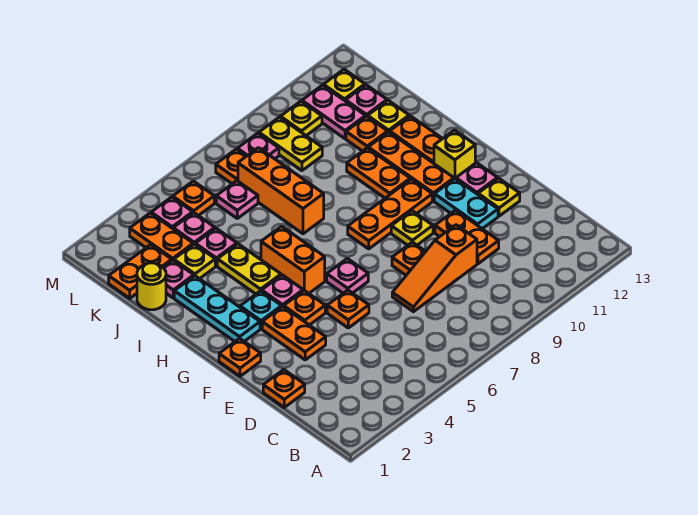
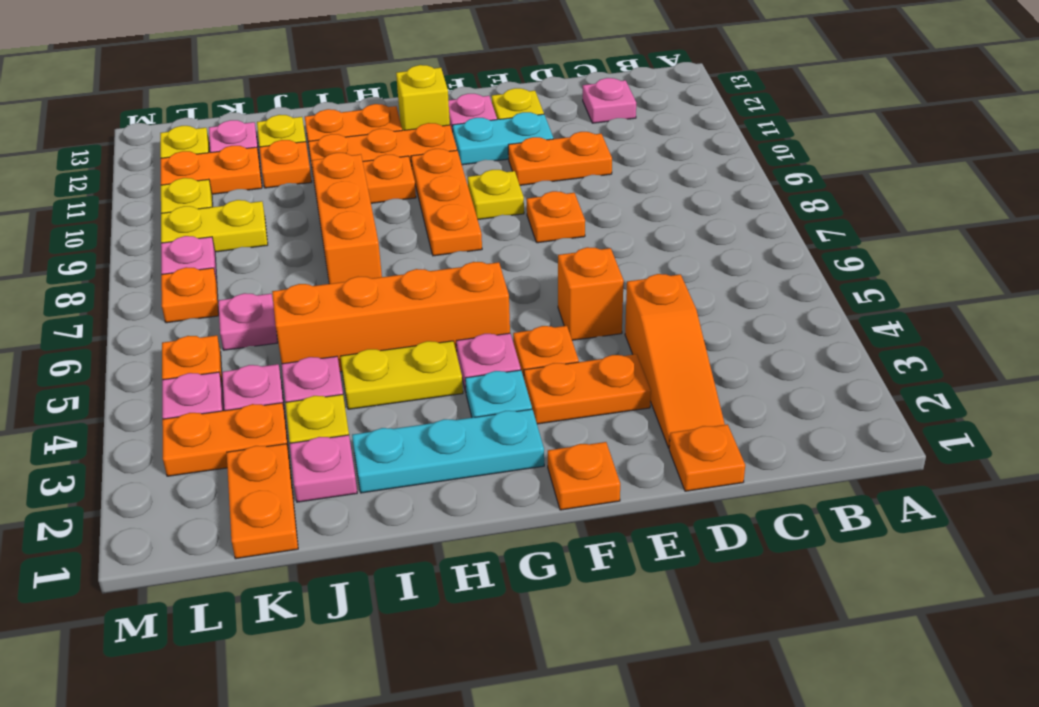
orange slope D7:D9 level 1 top 9 -> orange slope D2:D4 level 1 top 4
orange plate E5 level 1 -> orange brick E5 level 1
pink plate F6 level 1 -> pink plate C12 level 1
orange brick G5:H5 level 1 -> orange brick G5:J5 level 1
orange brick I7:K7 level 1 -> orange brick I7:I9 level 1
yellow round brick J1 level 1 -> none
pink plate K11:L11 level 1 -> orange plate K11:L11 level 1

